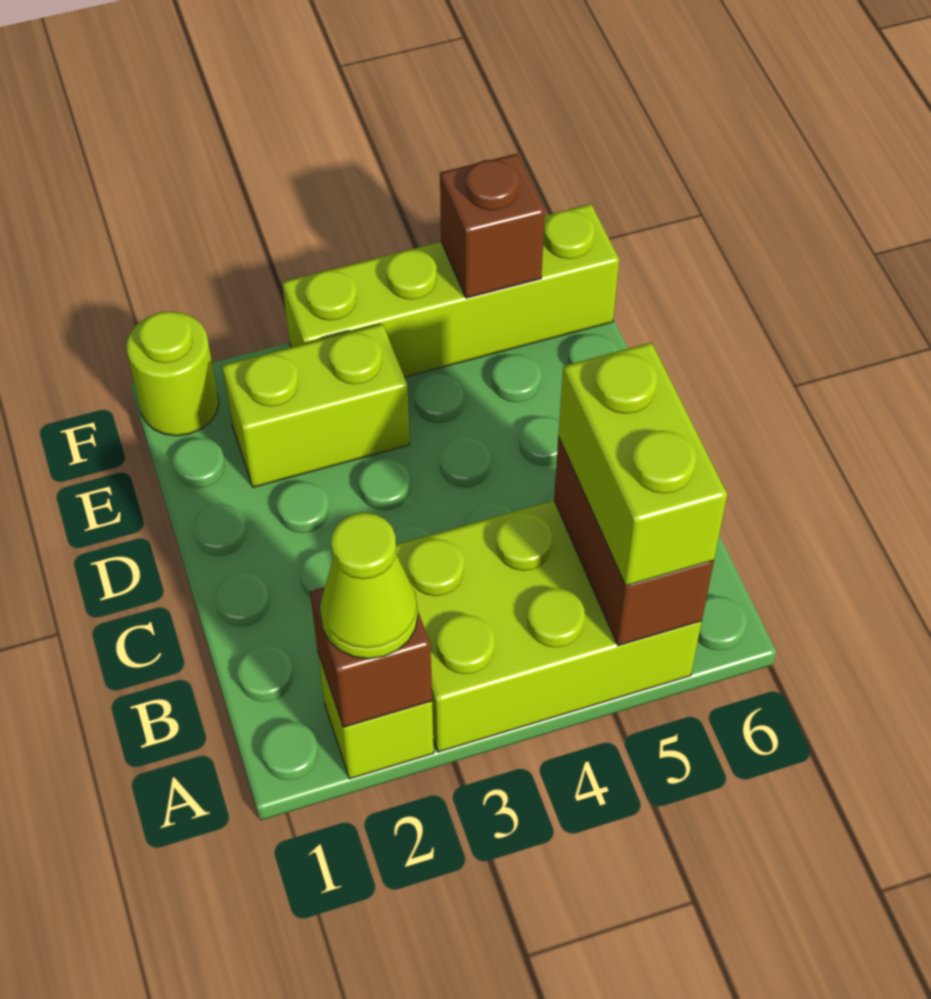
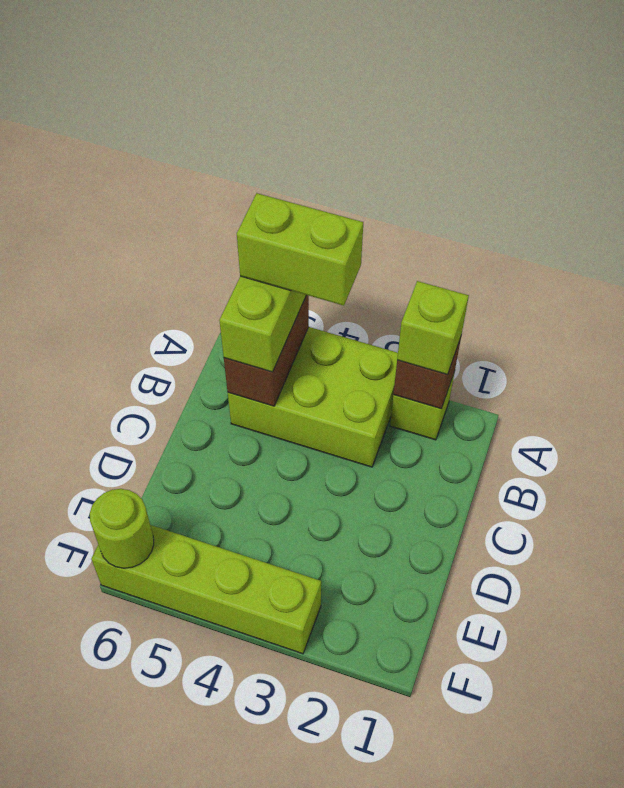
lime cone A2 level 3 -> lime brick A2 level 3
lime brick E2:E3 level 1 -> lime brick A4:A5 level 4
lime round brick F1 level 1 -> lime round brick F6 level 2
brown brick F5 level 2 -> none

